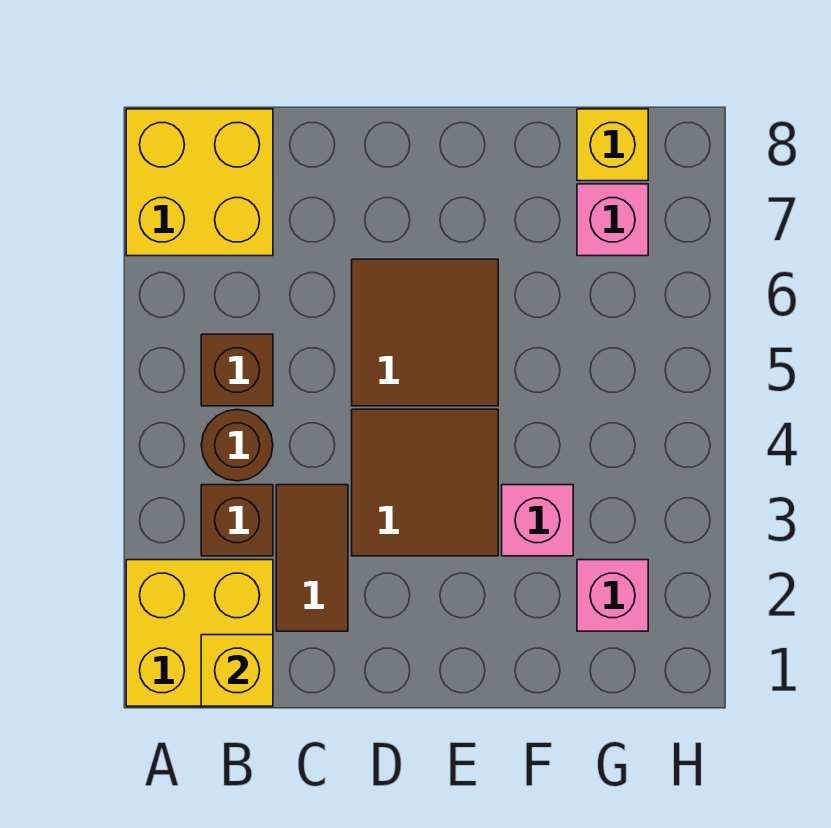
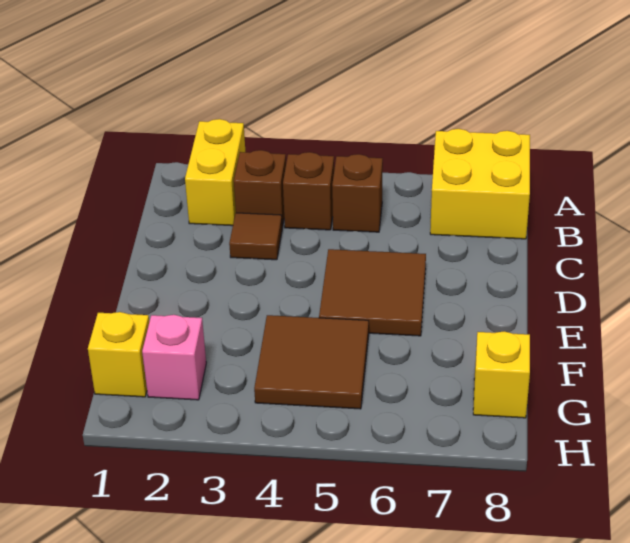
yellow brick A1:B2 level 1 -> yellow brick A2:B2 level 1
yellow brick B1 level 2 -> yellow brick G1 level 1
brown round brick B4 level 1 -> brown brick B4 level 1
brown tile C2:C3 level 1 -> brown tile C3 level 1
brown tile D3:E4 level 1 -> brown tile F4:G5 level 1
pink brick F3 level 1 -> none
pink brick G7 level 1 -> none

